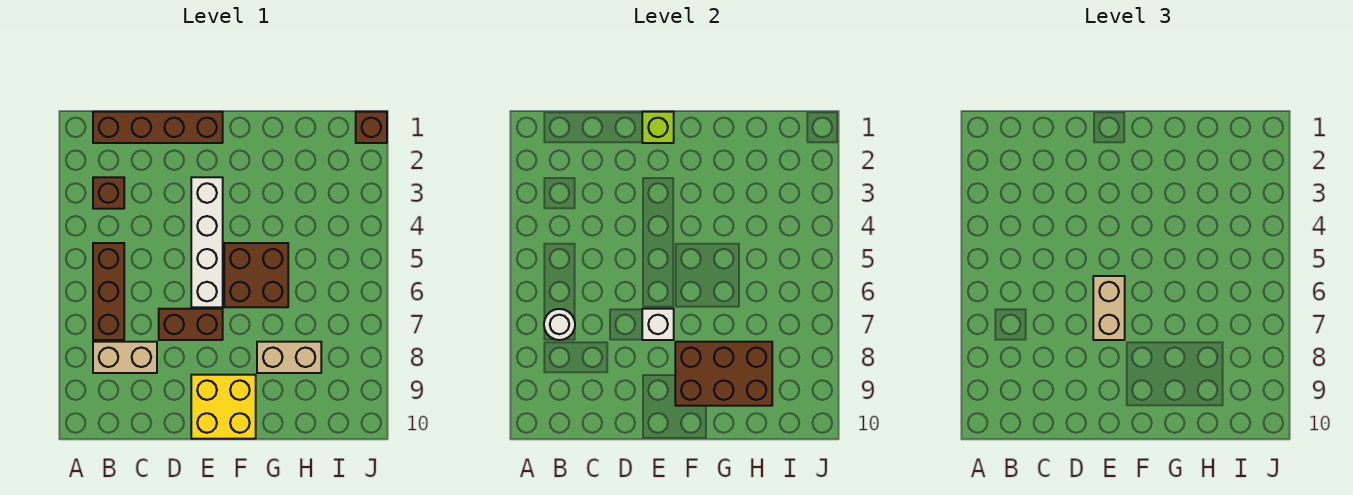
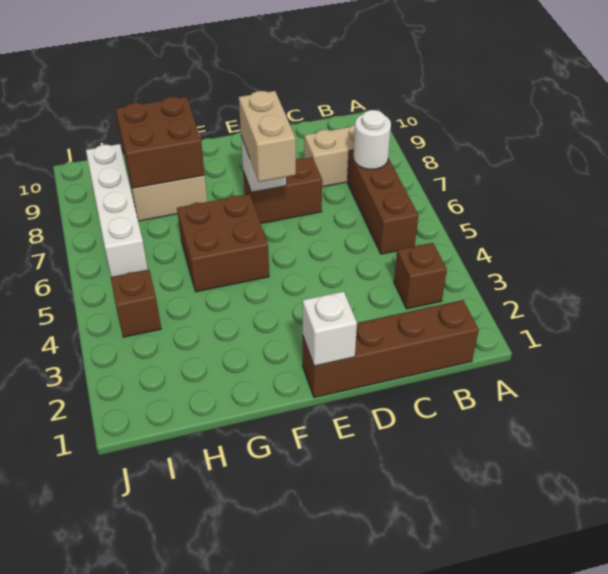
lime brick E1 level 2 -> white brick E1 level 2
white brick E3:E6 level 1 -> white brick I6:I9 level 1
yellow brick E9:F10 level 1 -> none
brown brick F8:H9 level 2 -> brown brick G8:H9 level 2
brown brick J1 level 1 -> brown brick I4 level 1

